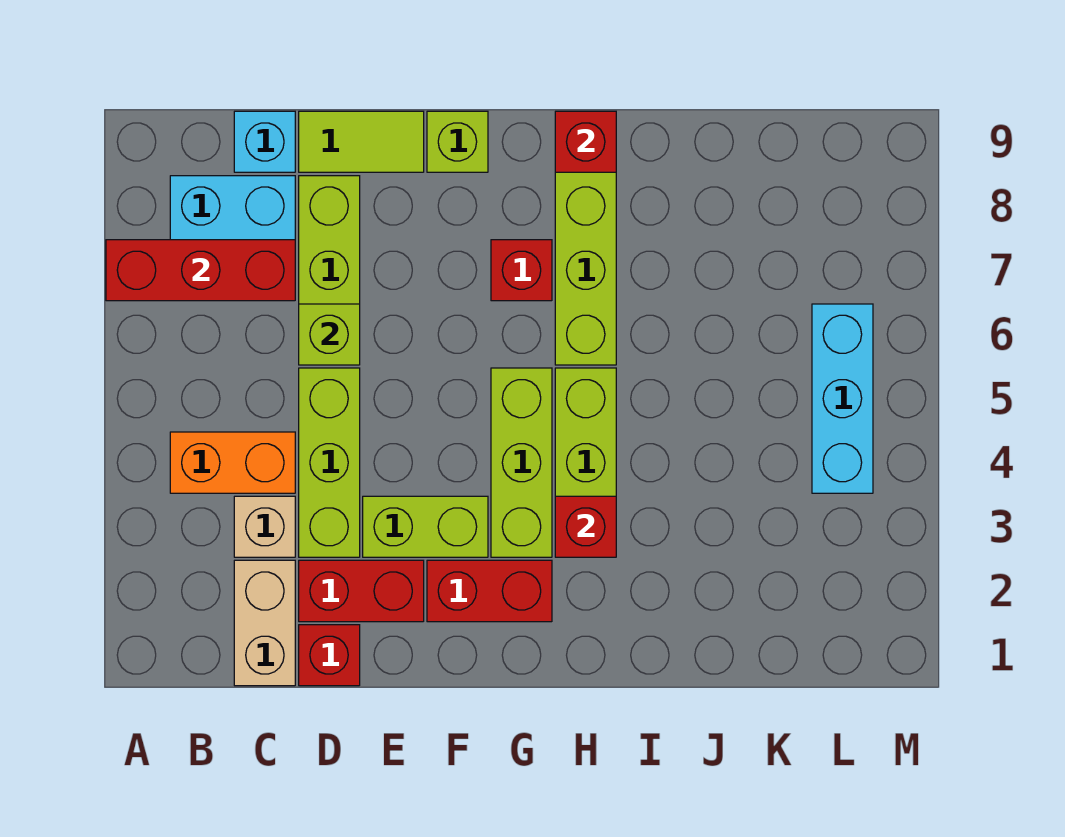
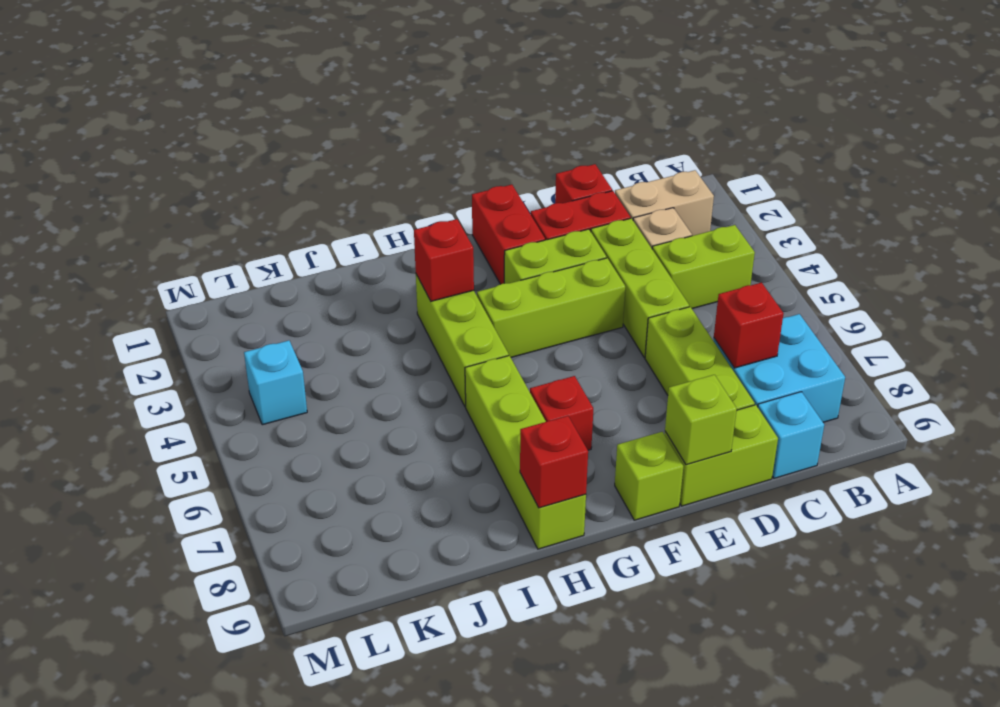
red brick A7:C7 level 2 -> red brick C7 level 2
orange brick B4:C4 level 1 -> lime brick B4:C4 level 1
tan brick C1:C2 level 1 -> tan brick B2:C2 level 1
lime brick D6 level 2 -> lime brick E9 level 2
lime tile D9:E9 level 1 -> lime brick D9:E9 level 1
red brick F2:G2 level 1 -> red brick F1:F2 level 1
lime brick G3:G5 level 1 -> lime brick E4:G4 level 1
cyan brick L4:L6 level 1 -> cyan brick L4 level 1

